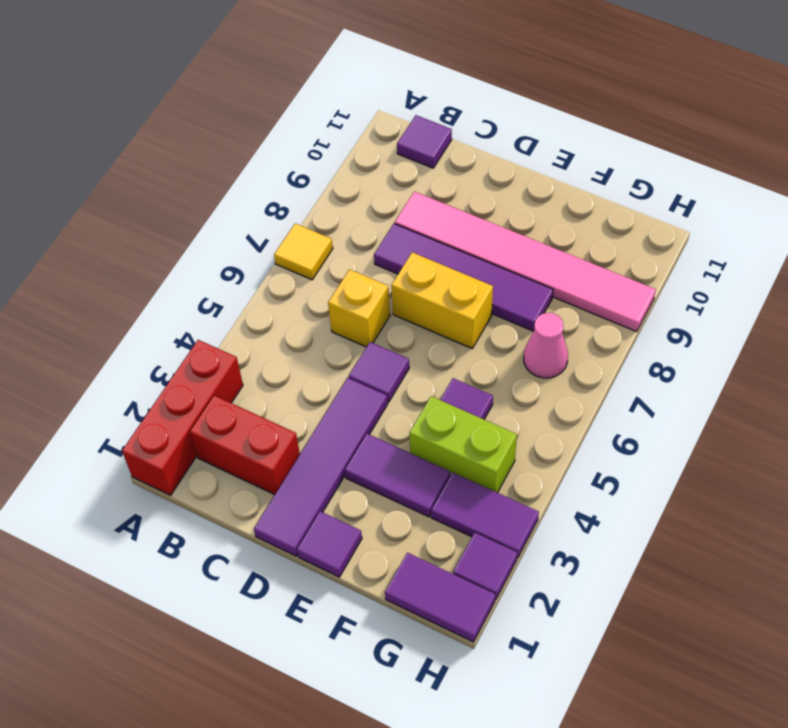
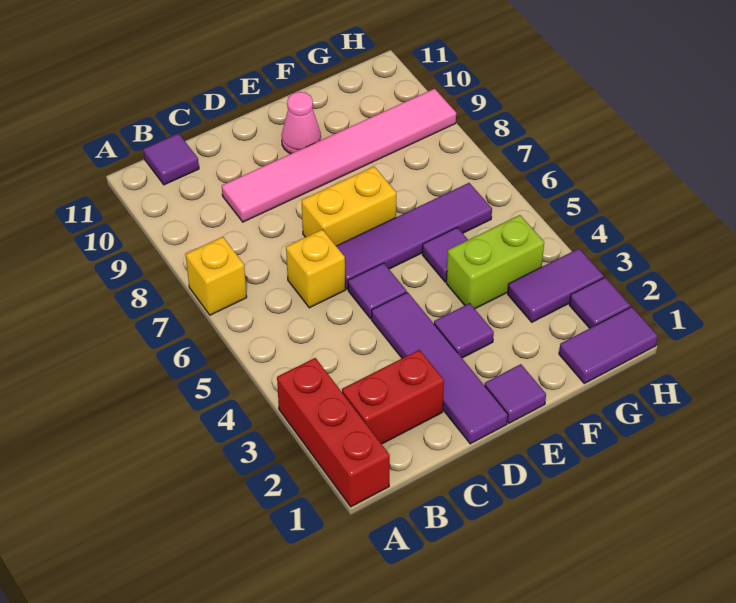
yellow tile A7 level 1 -> yellow brick A7 level 1
purple tile C8:F8 level 1 -> purple tile D6:G6 level 1
purple tile E3:F3 level 1 -> purple tile E3 level 1
pink cone G7 level 1 -> pink cone E10 level 1

